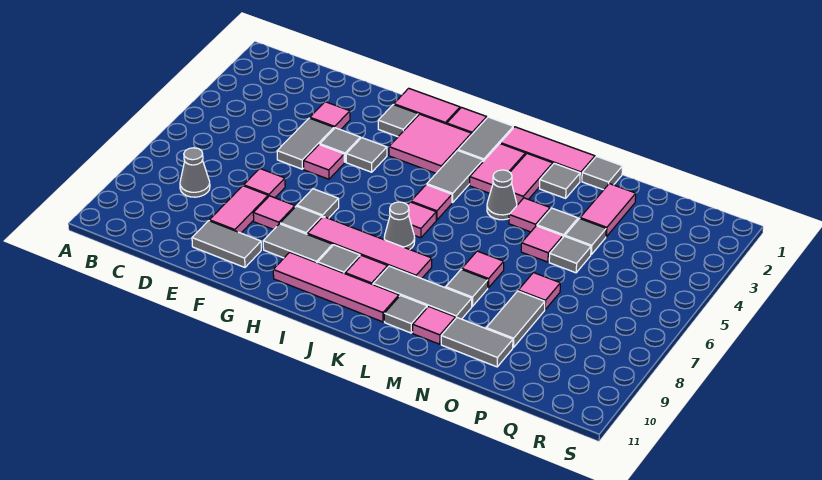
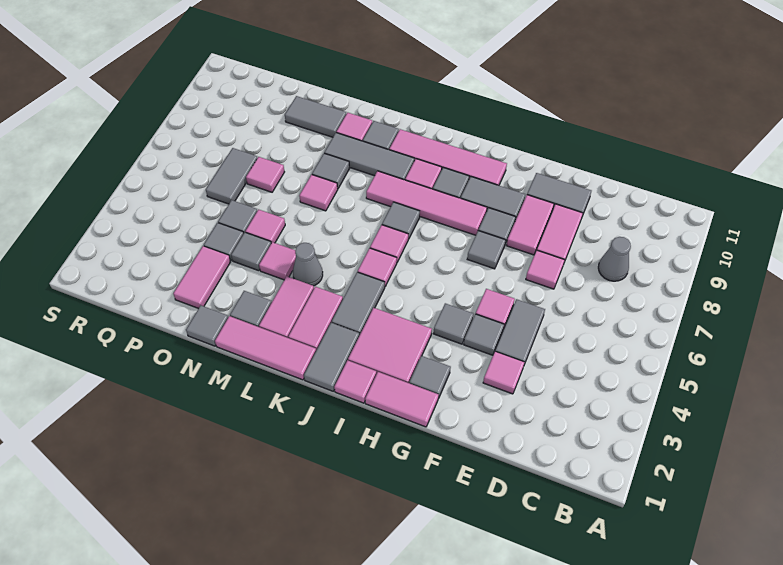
pink tile F8 level 1 -> pink tile F8:F9 level 1
grey cone J7 level 1 -> grey tile J7 level 1
grey tile O8:O9 level 1 -> grey tile P6:P7 level 1

